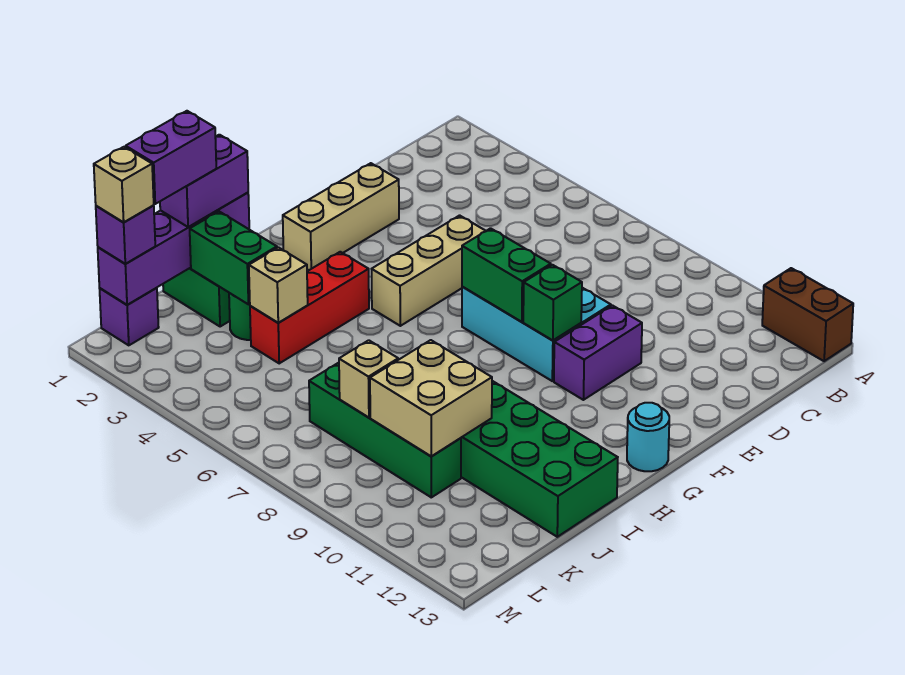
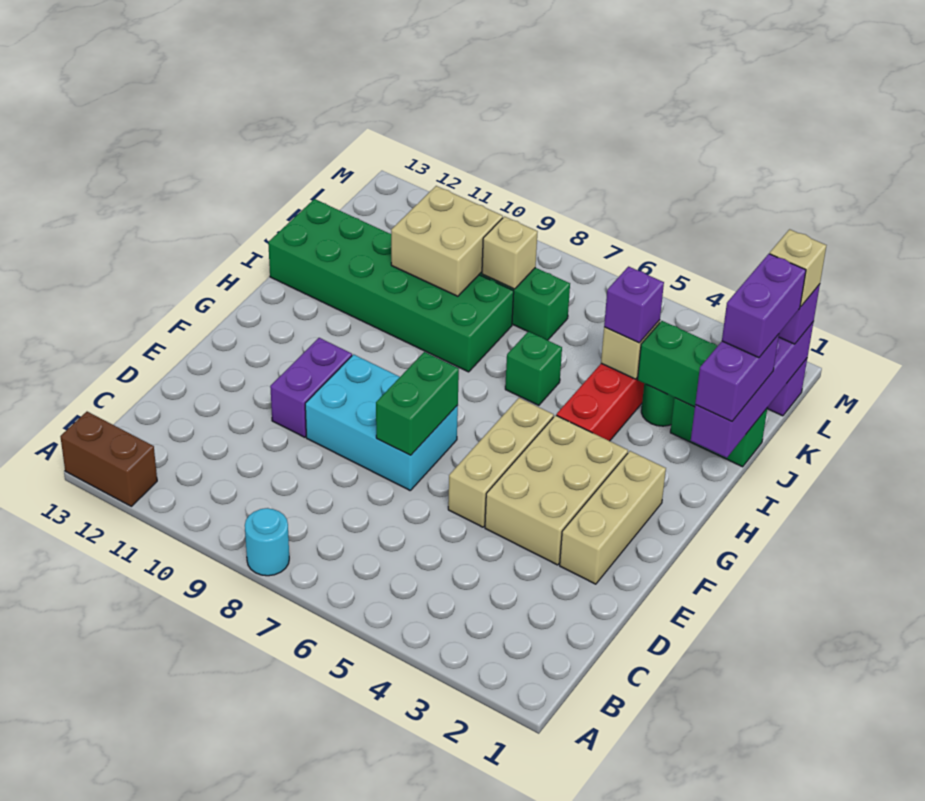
none -> tan brick E3:G4 level 1
green brick F7:F8 level 2 -> green brick E7:F7 level 2
green brick F9 level 2 -> green brick I6 level 1
cyan round brick G13 level 1 -> cyan round brick A8 level 1
none -> purple brick J4 level 3

